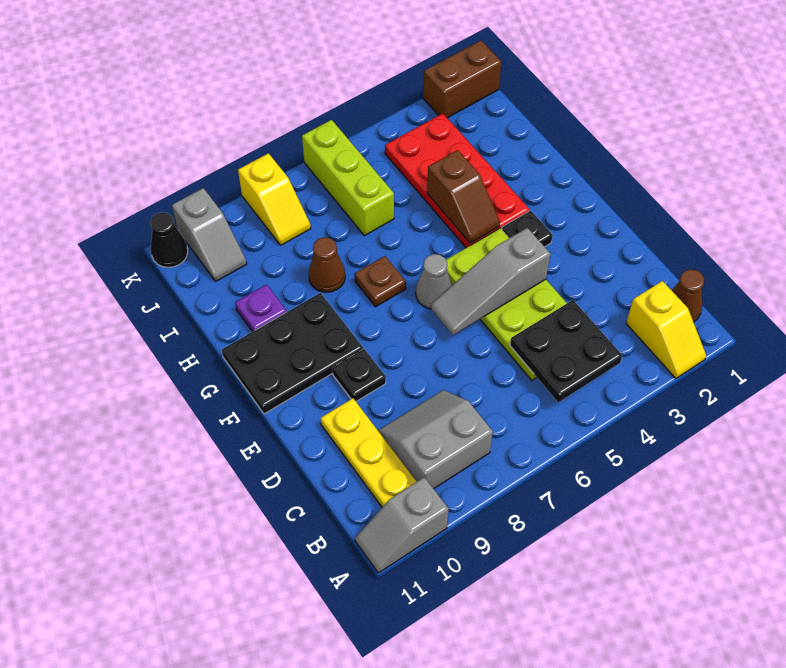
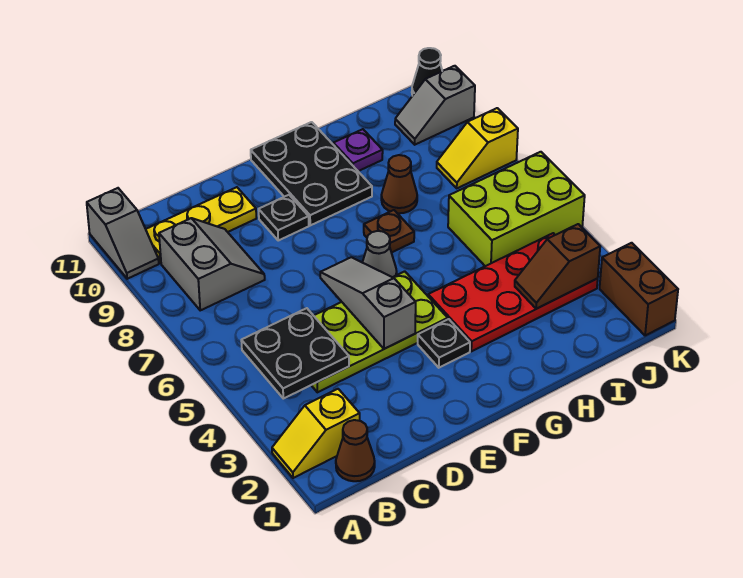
grey slope A10:A11 level 1 top 10 -> grey slope A10:A11 level 1 top 11
brown slope G4:H4 level 2 top H -> brown slope I3:J3 level 2 top J
lime brick I6:K6 level 1 -> lime brick I5:K6 level 1

